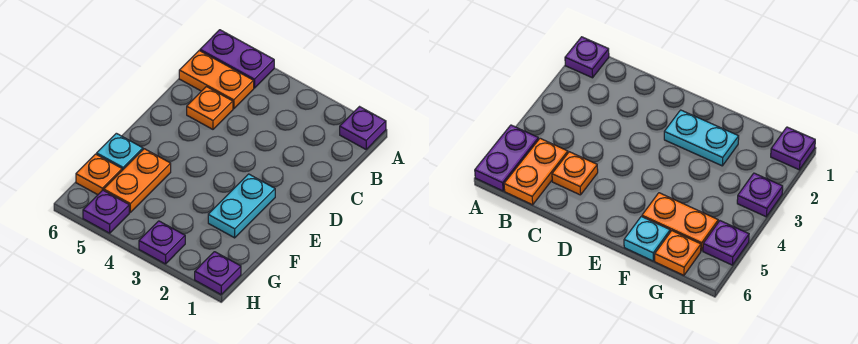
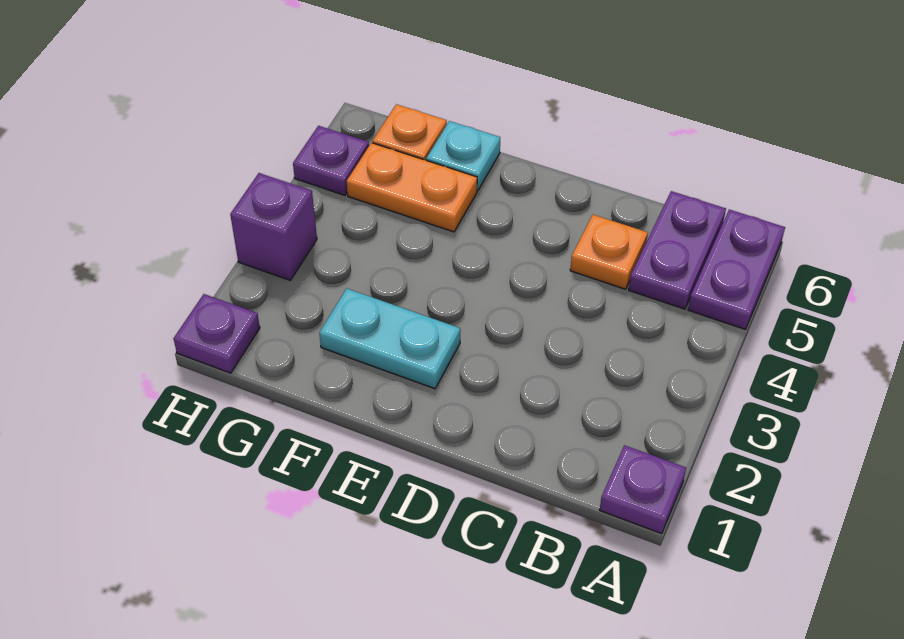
orange plate B5:B6 level 1 -> purple plate B5:B6 level 1
purple plate H3 level 1 -> purple brick H3 level 1

